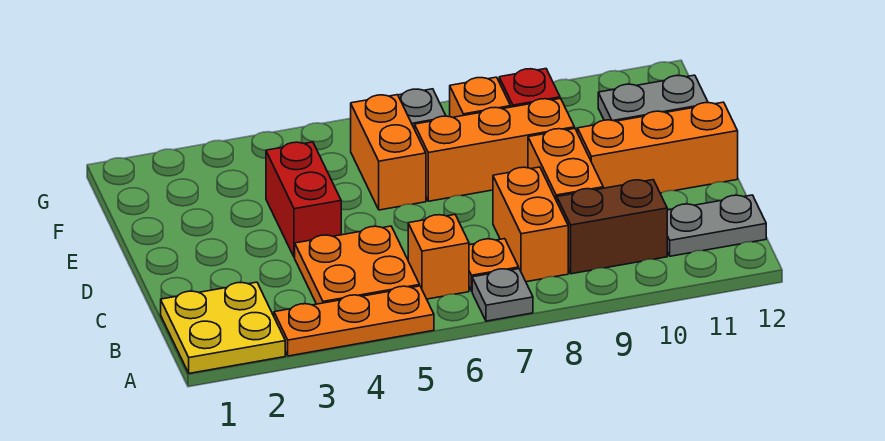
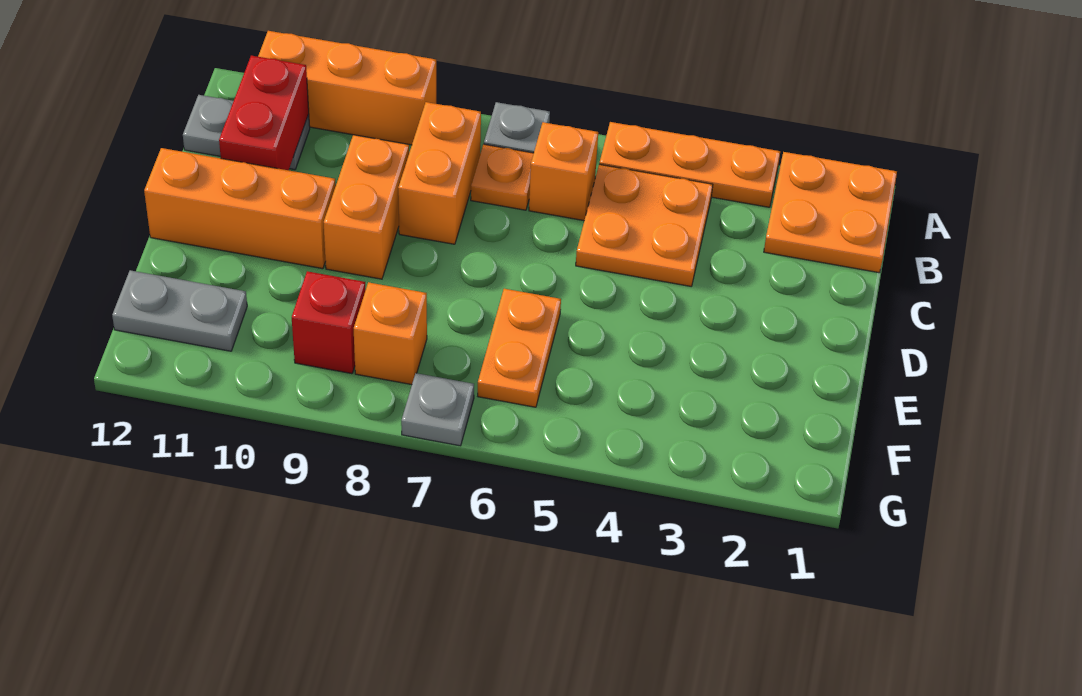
yellow plate A1:B2 level 1 -> orange plate A1:B2 level 1
brown brick B9:B10 level 1 -> none
red brick D4:E4 level 1 -> red brick B11:C11 level 2
orange brick E6:F6 level 1 -> orange plate E6:F6 level 1
orange brick E7:E9 level 1 -> orange brick A9:A11 level 1

